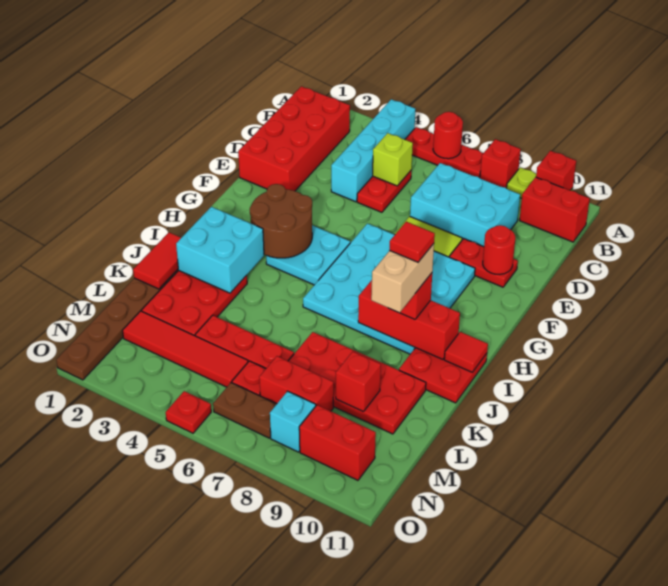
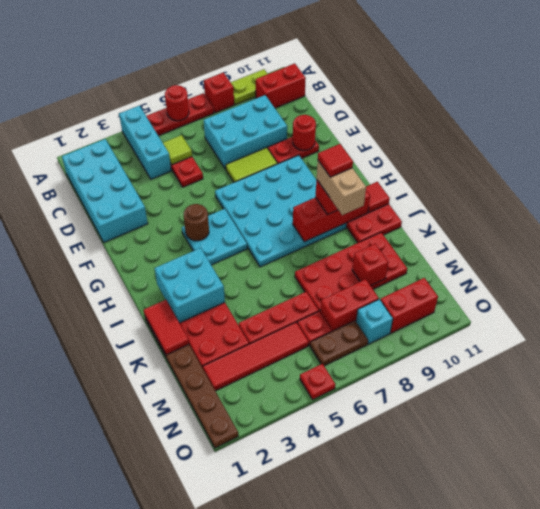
cyan brick A4:D4 level 1 -> cyan brick A4:C4 level 1
red brick A10 level 2 -> none
red brick B1:E2 level 1 -> cyan brick B1:E2 level 1
lime brick C5 level 2 -> lime tile C5 level 2
brown round brick G3:H4 level 2 -> brown round brick G4 level 2

